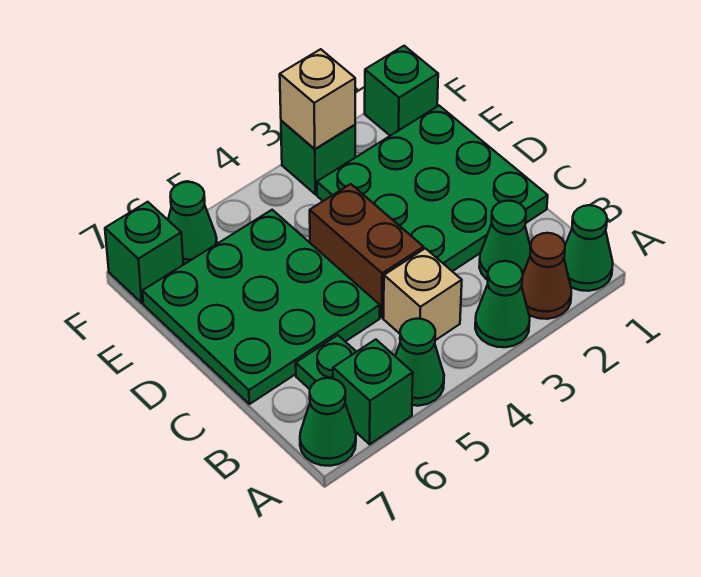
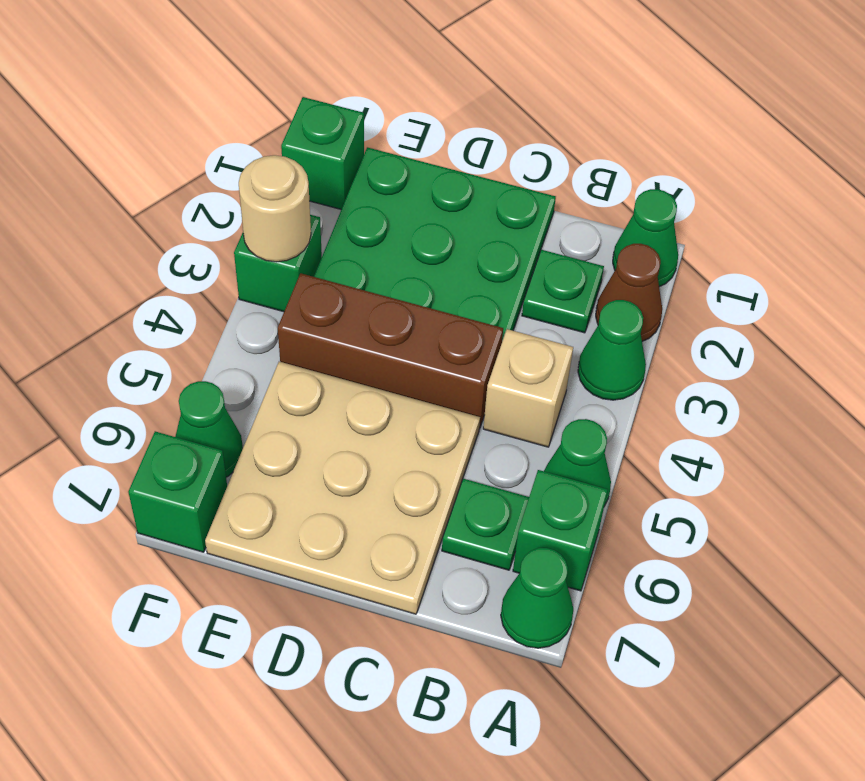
green cone B2 level 1 -> green plate B2 level 1
brown brick C4:D4 level 1 -> brown brick C4:E4 level 1
green plate C5:E7 level 1 -> tan plate C5:E7 level 1
tan brick F3 level 2 -> tan round brick F3 level 2

